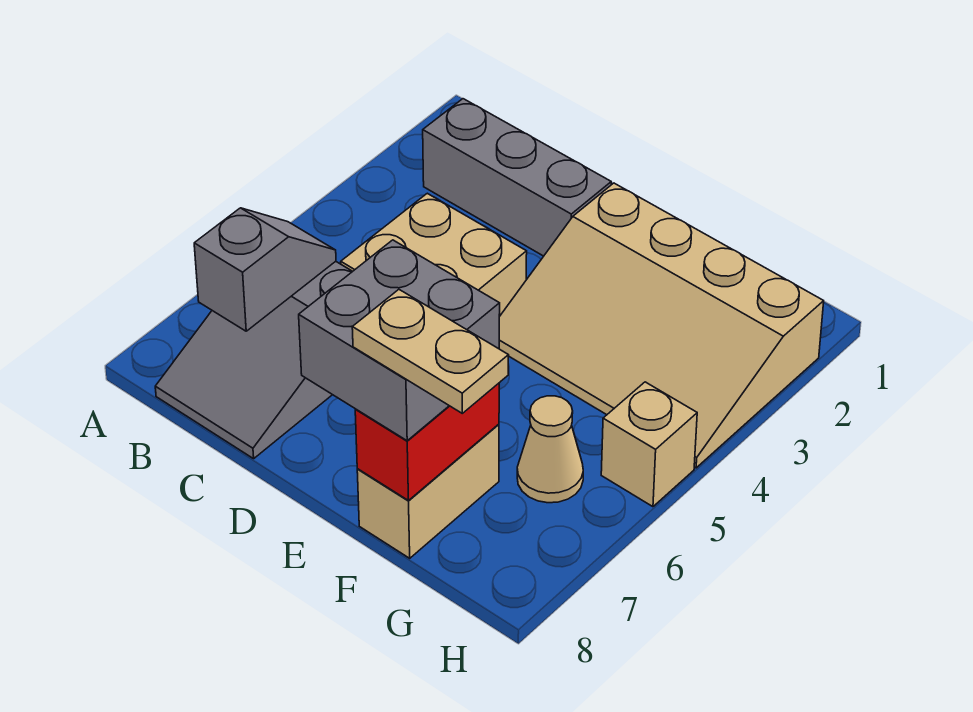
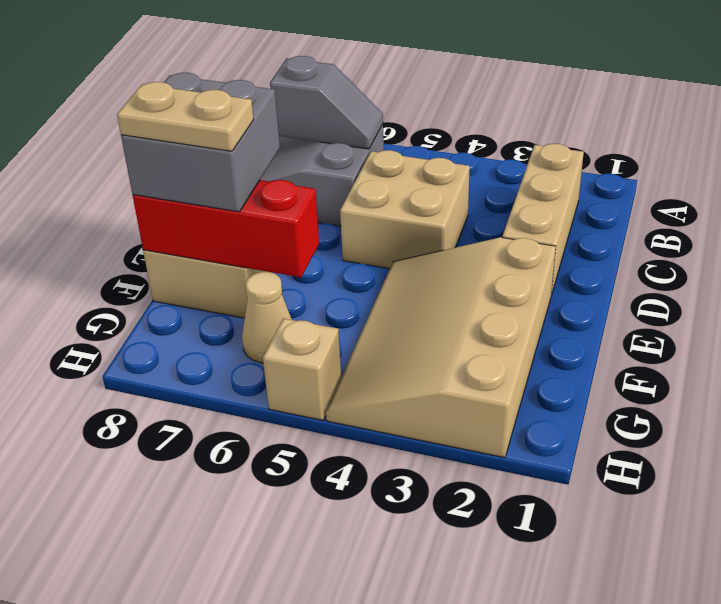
grey brick B2:D2 level 1 -> tan brick B2:D2 level 1
red brick F7:F8 level 2 -> red brick F6:F8 level 2
tan plate F8:G8 level 4 -> tan plate F7:F8 level 4

